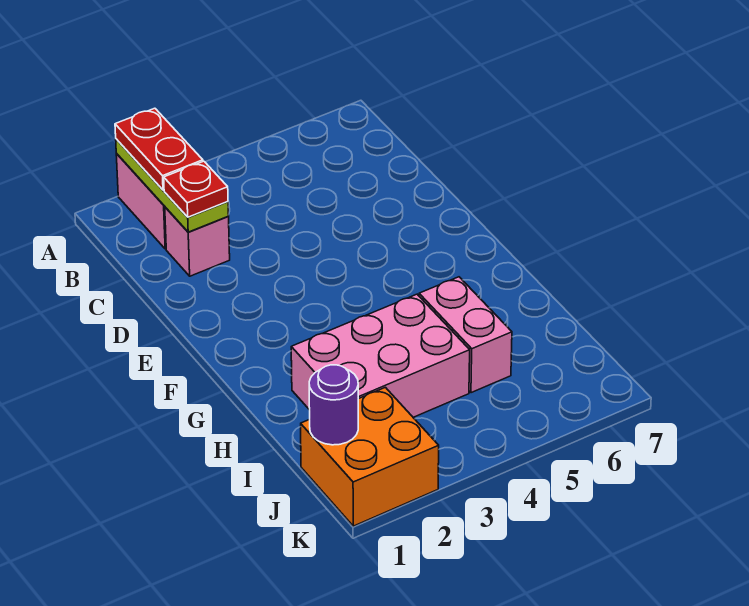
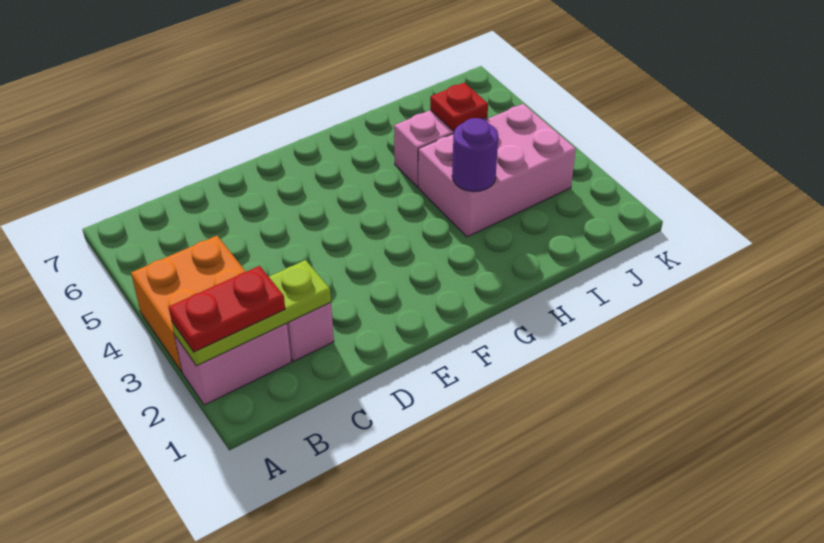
red plate C2 level 3 -> red plate I5 level 2
pink brick H2:I4 level 1 -> pink brick H3:J4 level 1
orange brick J1:K2 level 1 -> orange brick A3:B4 level 1
purple round brick J1 level 2 -> purple round brick H3 level 2

